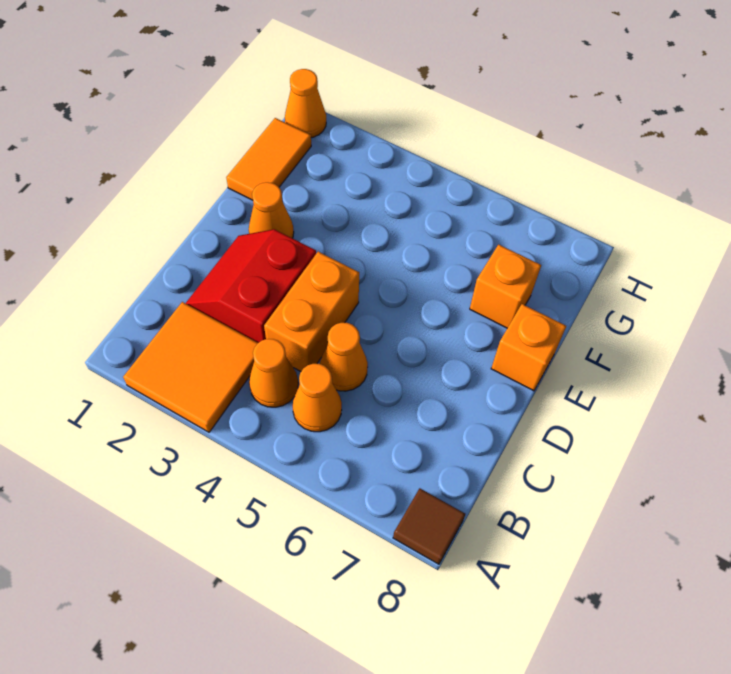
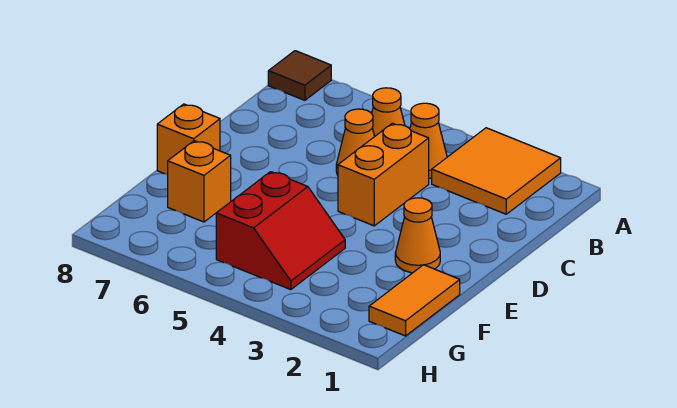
red slope C2:D3 level 1 top 3 -> red slope F4:G5 level 1 top 5
orange cone H1 level 1 -> none

